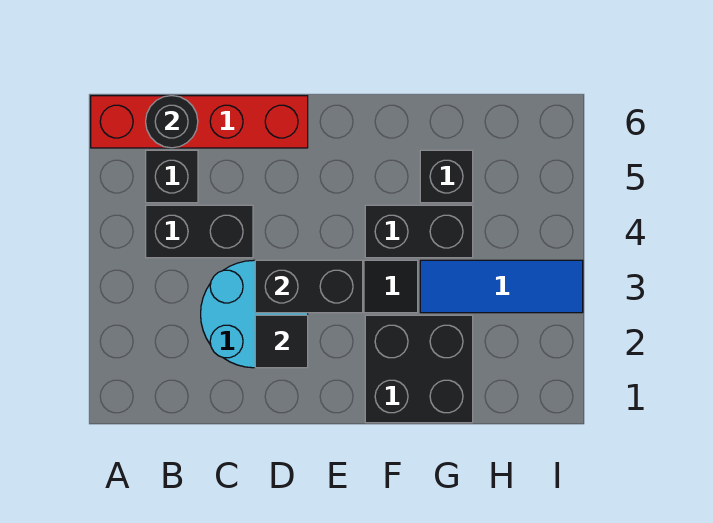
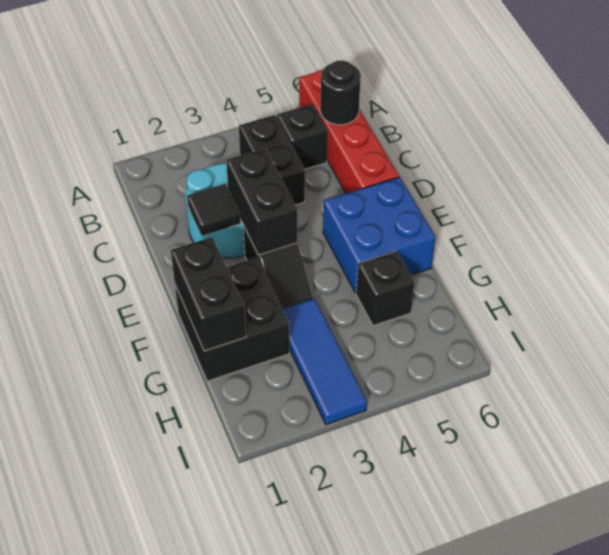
none -> blue brick E5:F6 level 1
black brick F4:G4 level 1 -> black brick F1:G1 level 2

